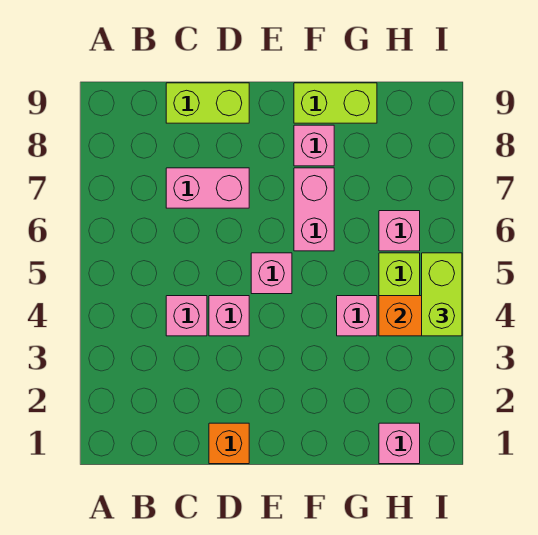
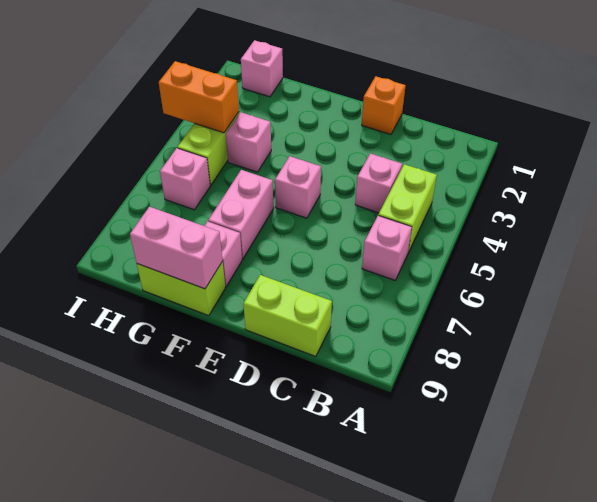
pink brick C7:D7 level 1 -> pink brick F9:G9 level 2
pink brick D4 level 1 -> pink brick B6 level 1
lime brick I4:I5 level 3 -> lime brick B4:B5 level 1

